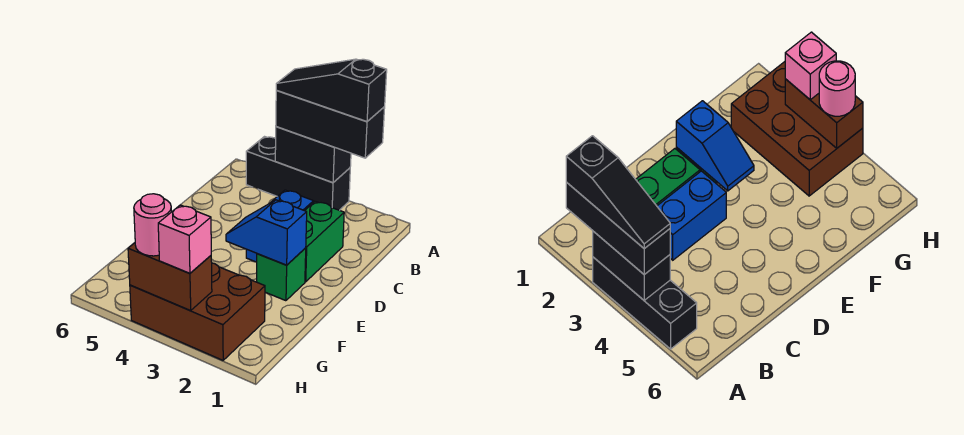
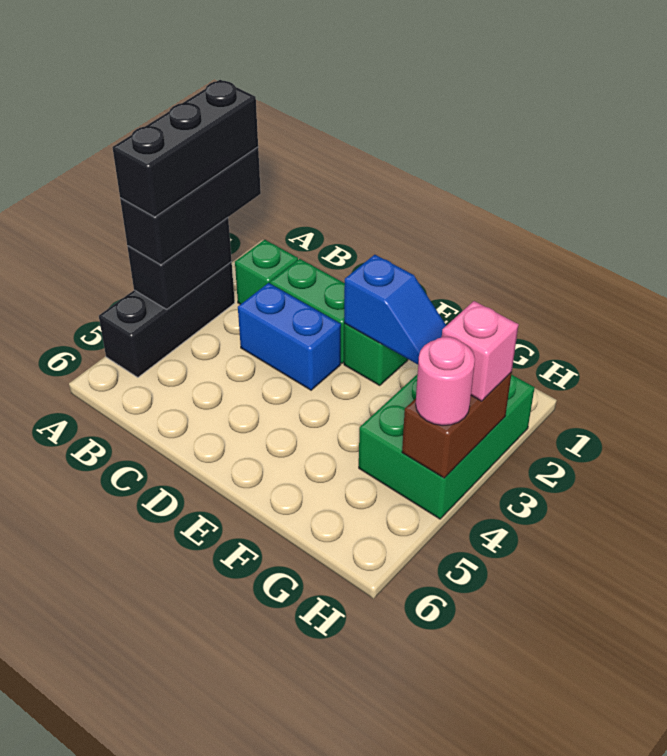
black slope A2:A4 level 4 top 2 -> black brick A2:A4 level 4
none -> green brick B2 level 1
blue slope E2:E3 level 2 top 2 -> blue slope E2:F2 level 2 top E
brown brick G2:H4 level 1 -> green brick G2:H4 level 1

